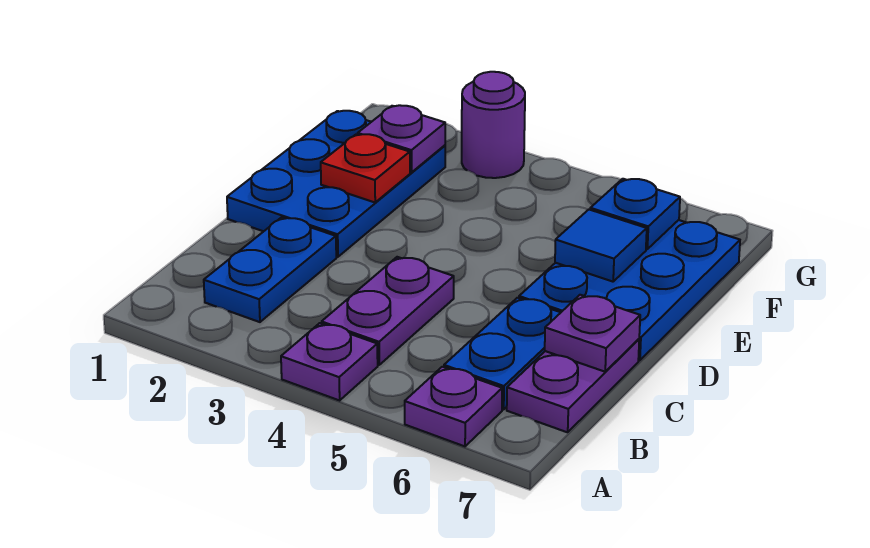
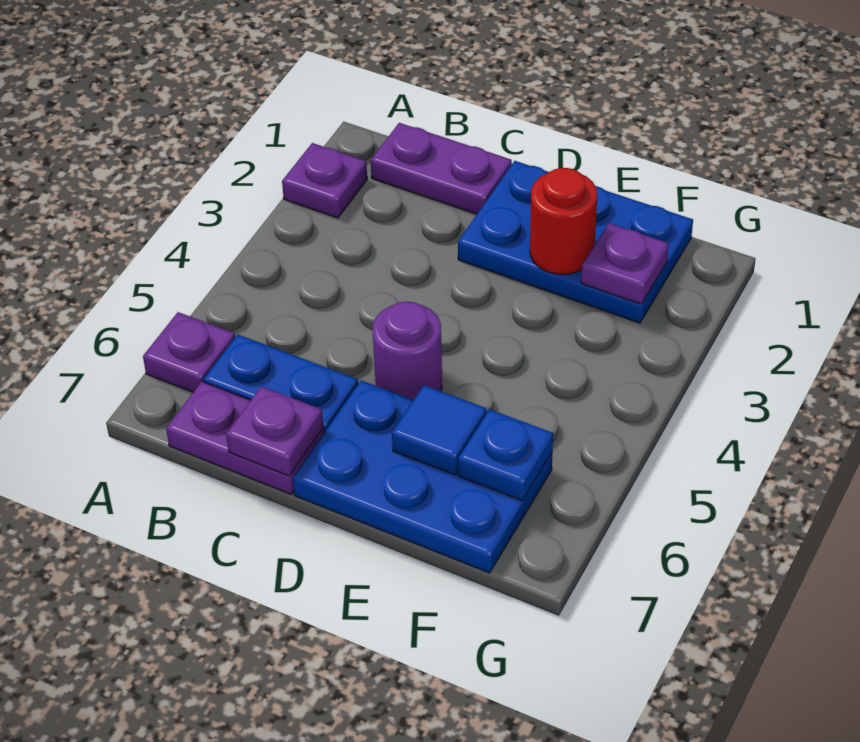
purple plate A4 level 1 -> purple plate A2 level 1
blue plate B2:C2 level 1 -> none
purple plate B4:C4 level 1 -> purple plate B1:C1 level 1
red plate E2 level 2 -> red round brick E2 level 2
purple round brick G3 level 1 -> purple round brick D5 level 1

